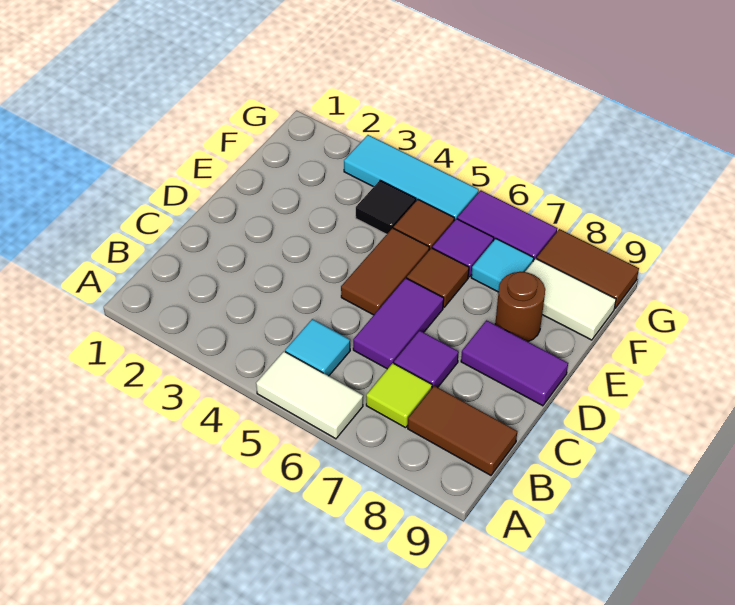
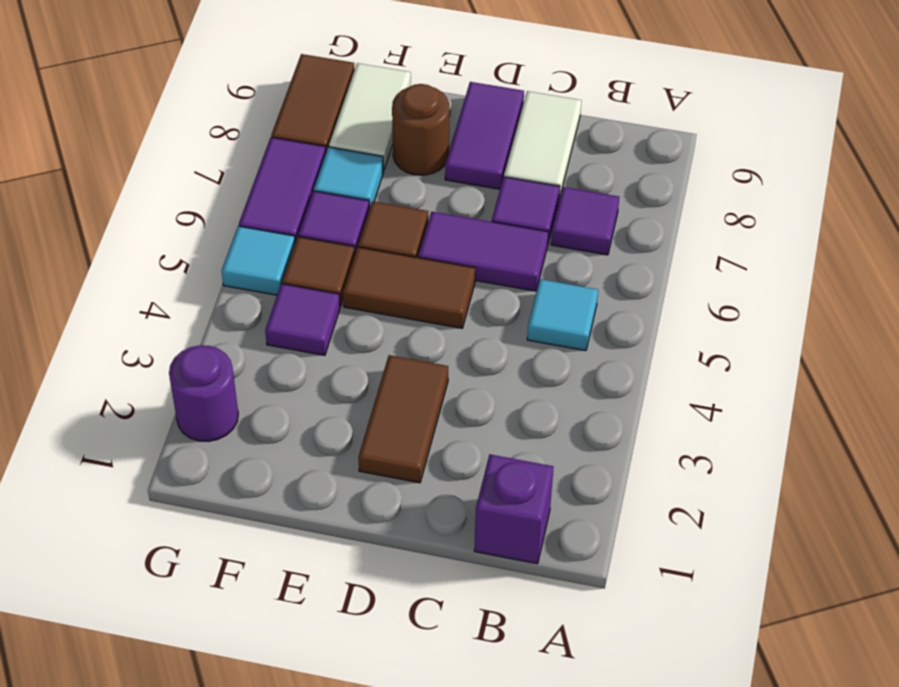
white tile A5:A6 level 1 -> white tile C8:C9 level 1
none -> purple brick B1 level 1
lime tile B7 level 1 -> purple tile B7 level 1
brown tile B8:B9 level 1 -> brown tile D2:D3 level 1
black tile F4 level 1 -> purple tile F4 level 1
none -> purple round brick G2 level 1
cyan tile G3:G5 level 1 -> cyan tile G5 level 1

